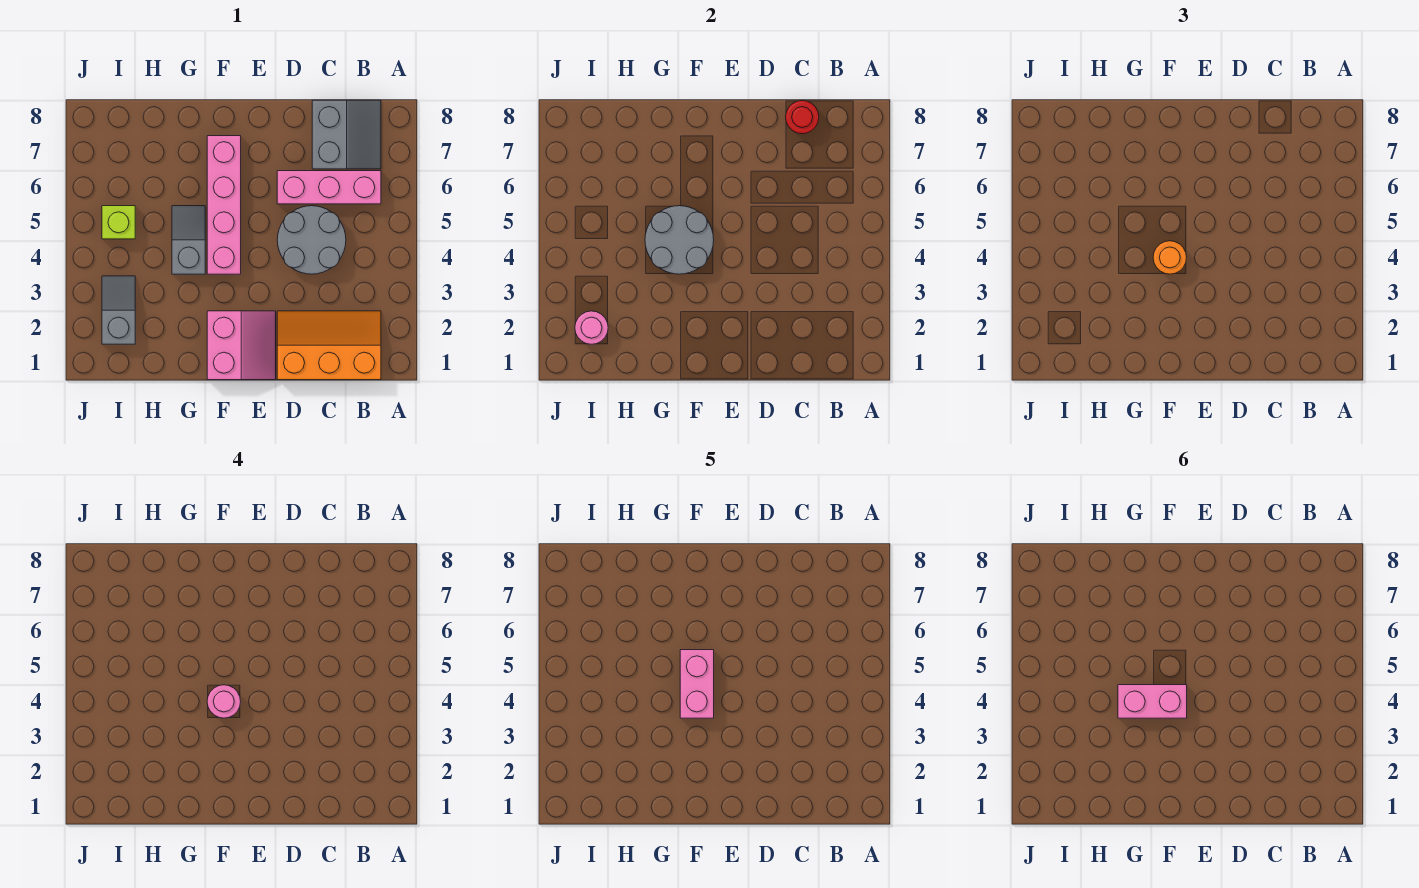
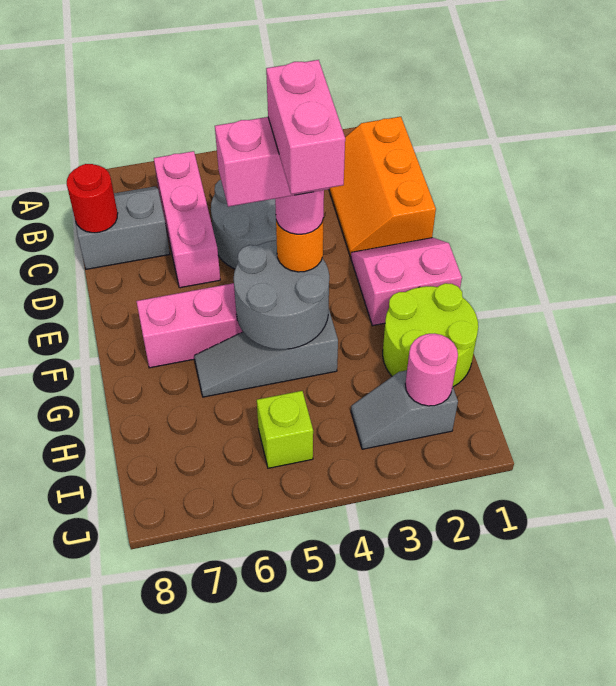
none -> lime round brick G1:H2 level 1
grey slope G4:G5 level 1 top 4 -> grey slope G4:G6 level 1 top 4

